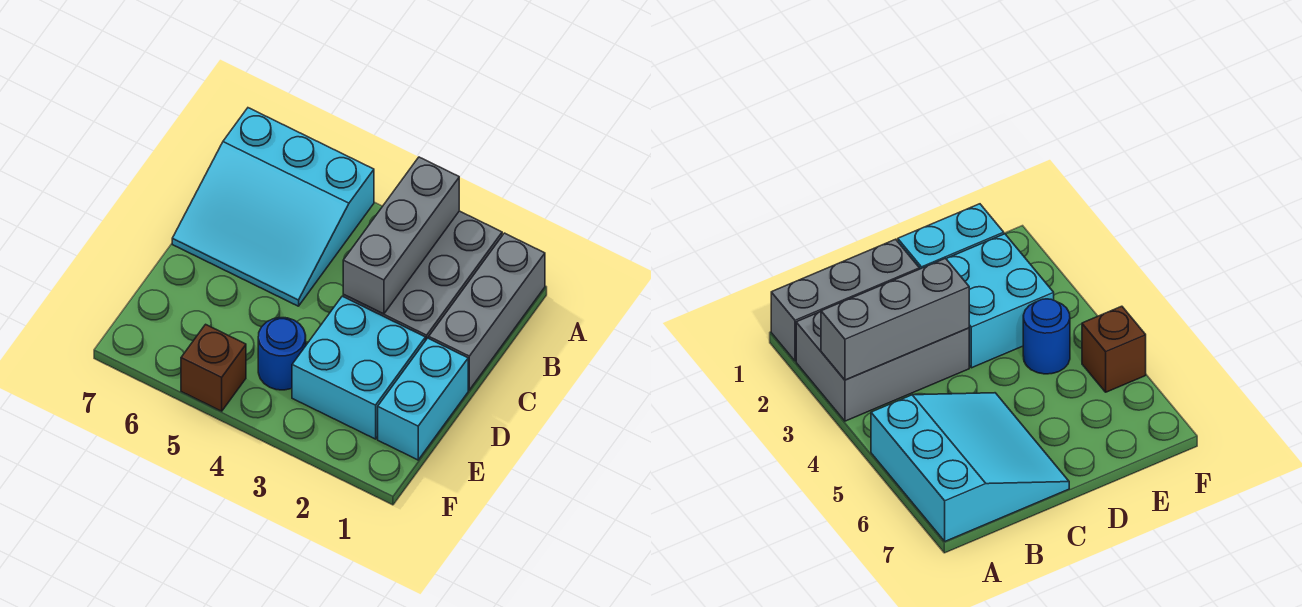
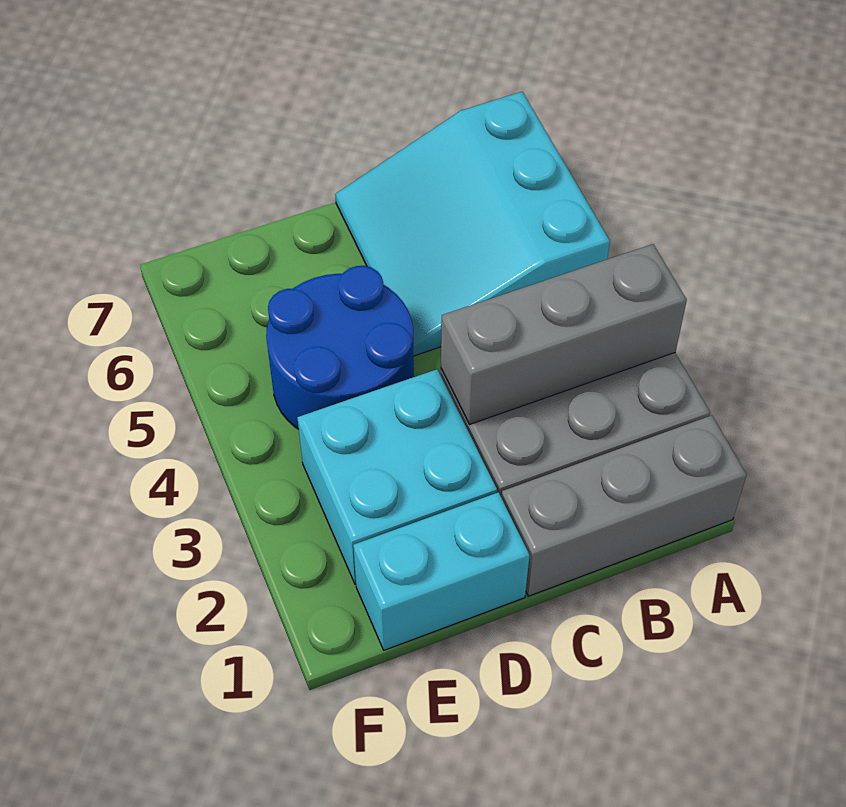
blue round brick E4 level 1 -> blue round brick D4:E5 level 1
brown brick F5 level 1 -> none

